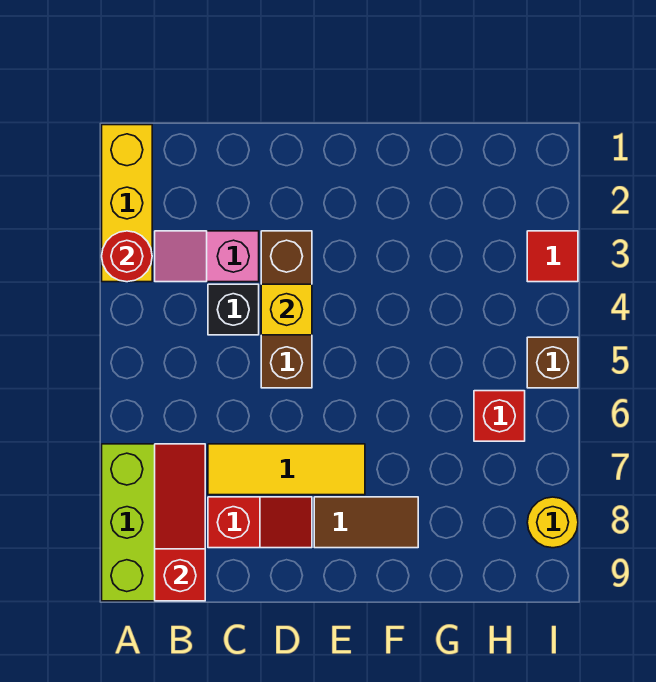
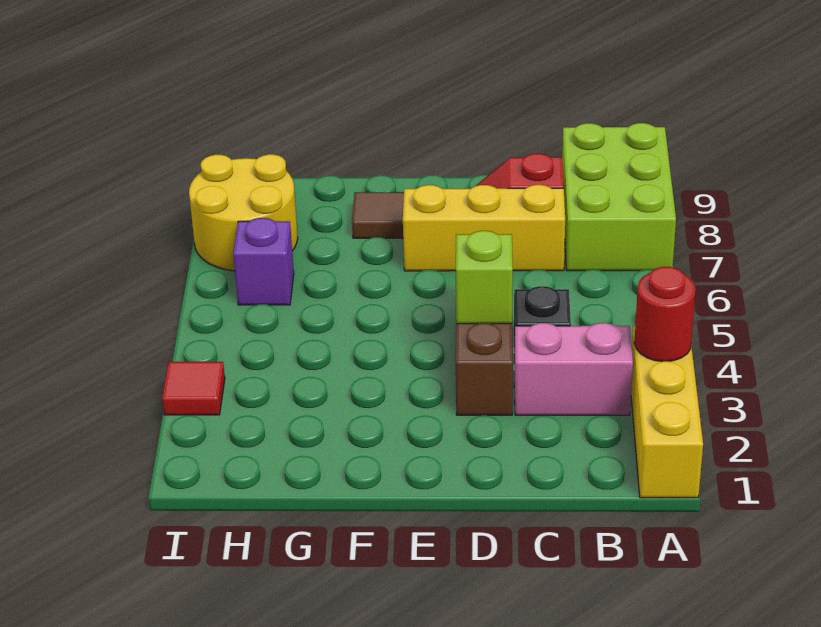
pink slope B3:C3 level 1 top C -> pink brick B3:C3 level 1
red slope B7:B9 level 2 top 9 -> none
yellow tile C7:E7 level 1 -> yellow brick C7:E7 level 1
yellow brick D4 level 2 -> lime brick D4 level 2
red brick H6 level 1 -> purple brick H6 level 1
brown brick I5 level 1 -> none
yellow round brick I8 level 1 -> yellow round brick H7:I8 level 1

